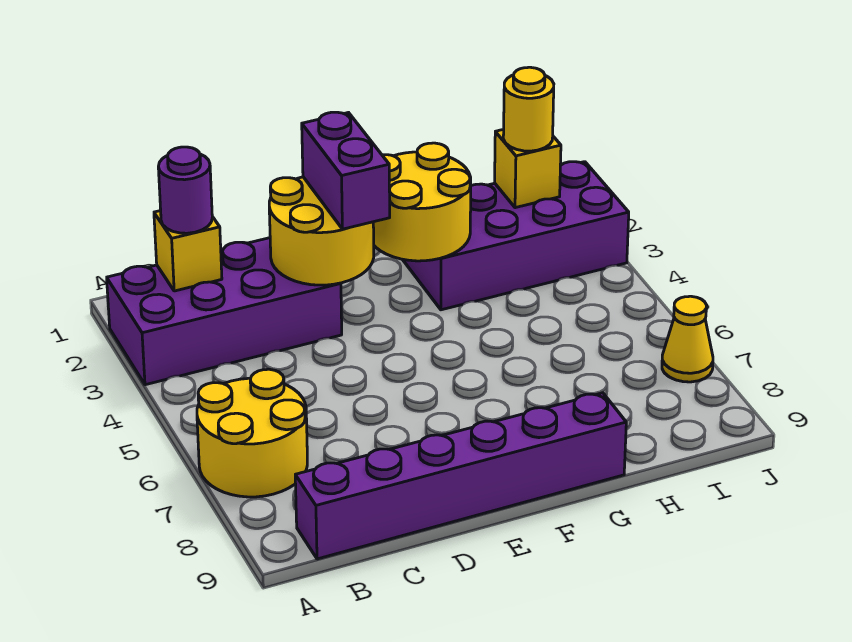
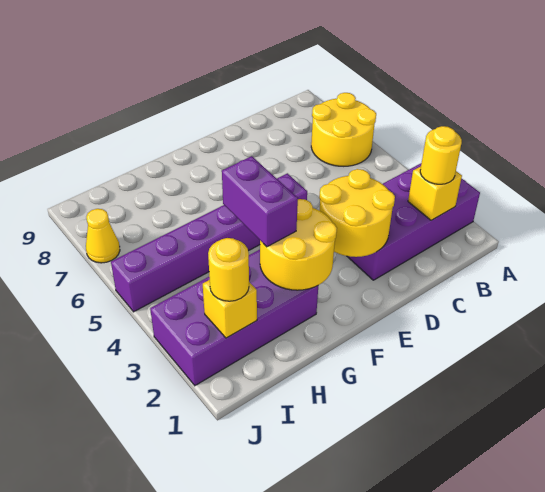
purple round brick B2 level 3 -> yellow round brick B2 level 3
purple brick B9:G9 level 1 -> purple brick E5:J5 level 1
purple brick E2:E3 level 3 -> purple brick G3:G4 level 3

